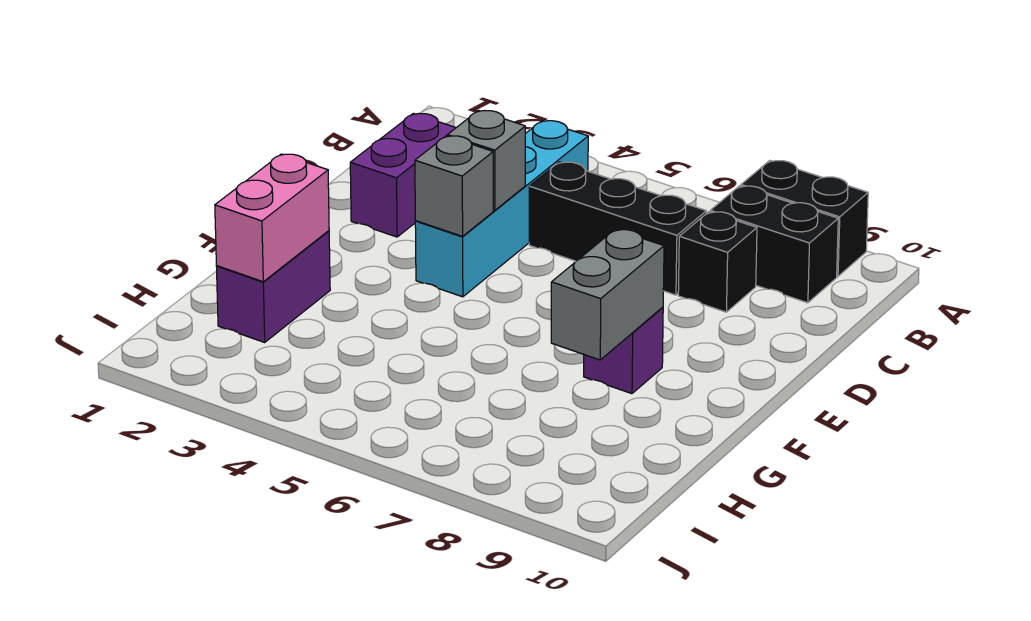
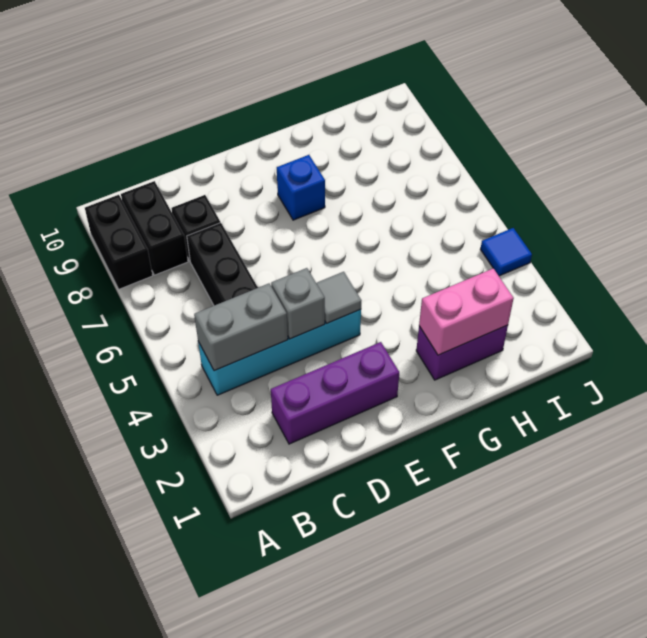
purple brick C2:D2 level 1 -> purple brick C2:E2 level 1
grey brick E4 level 2 -> grey tile E4 level 2
purple brick F8 level 1 -> blue brick F8 level 1
grey brick F8:G8 level 2 -> grey brick B4:C4 level 2
none -> blue tile J4 level 1

